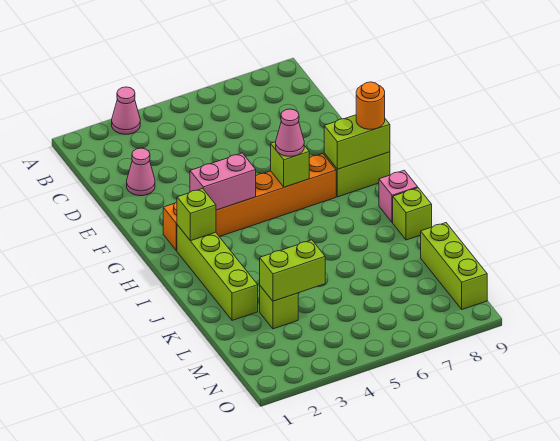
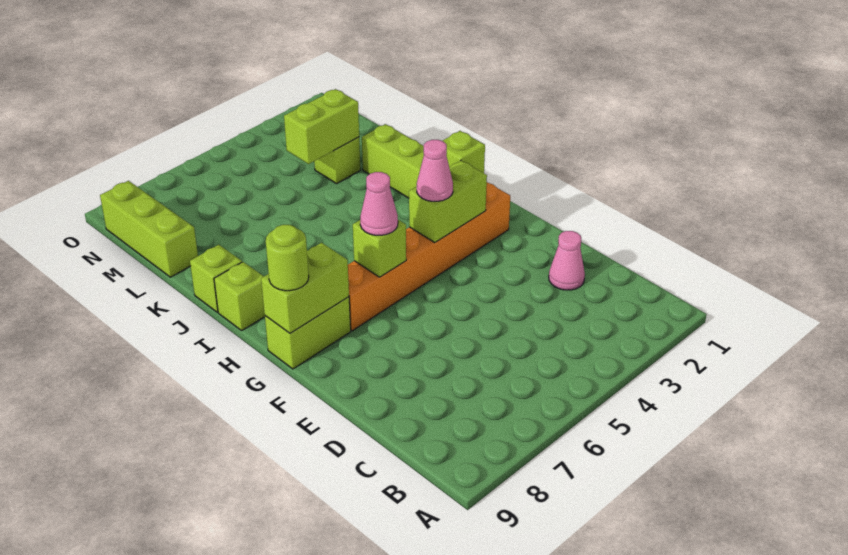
pink cone A3 level 1 -> pink cone G4 level 3
pink brick G3:G4 level 2 -> lime brick G3:G4 level 2
orange round brick G9 level 3 -> lime round brick G9 level 3
pink brick I9 level 1 -> lime brick I9 level 1

